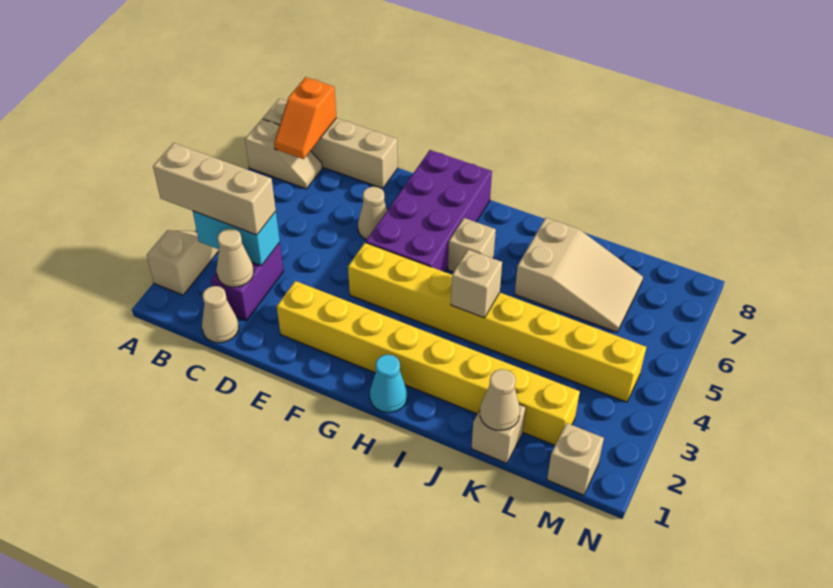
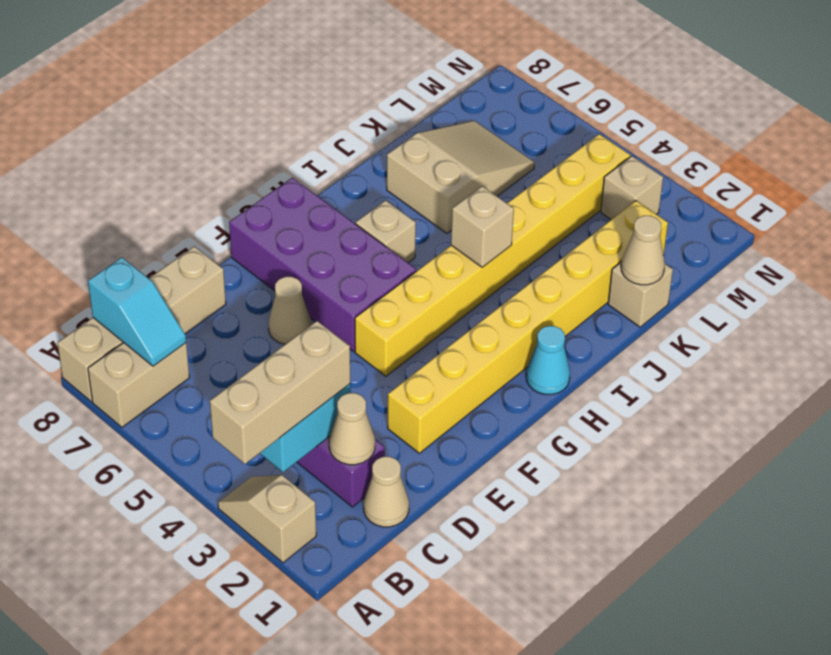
tan slope A7:B7 level 1 top A -> tan brick A7:B7 level 1
orange slope B7:B8 level 2 top 8 -> cyan slope B7:B8 level 2 top 8
tan brick M1 level 1 -> tan brick M3 level 1

